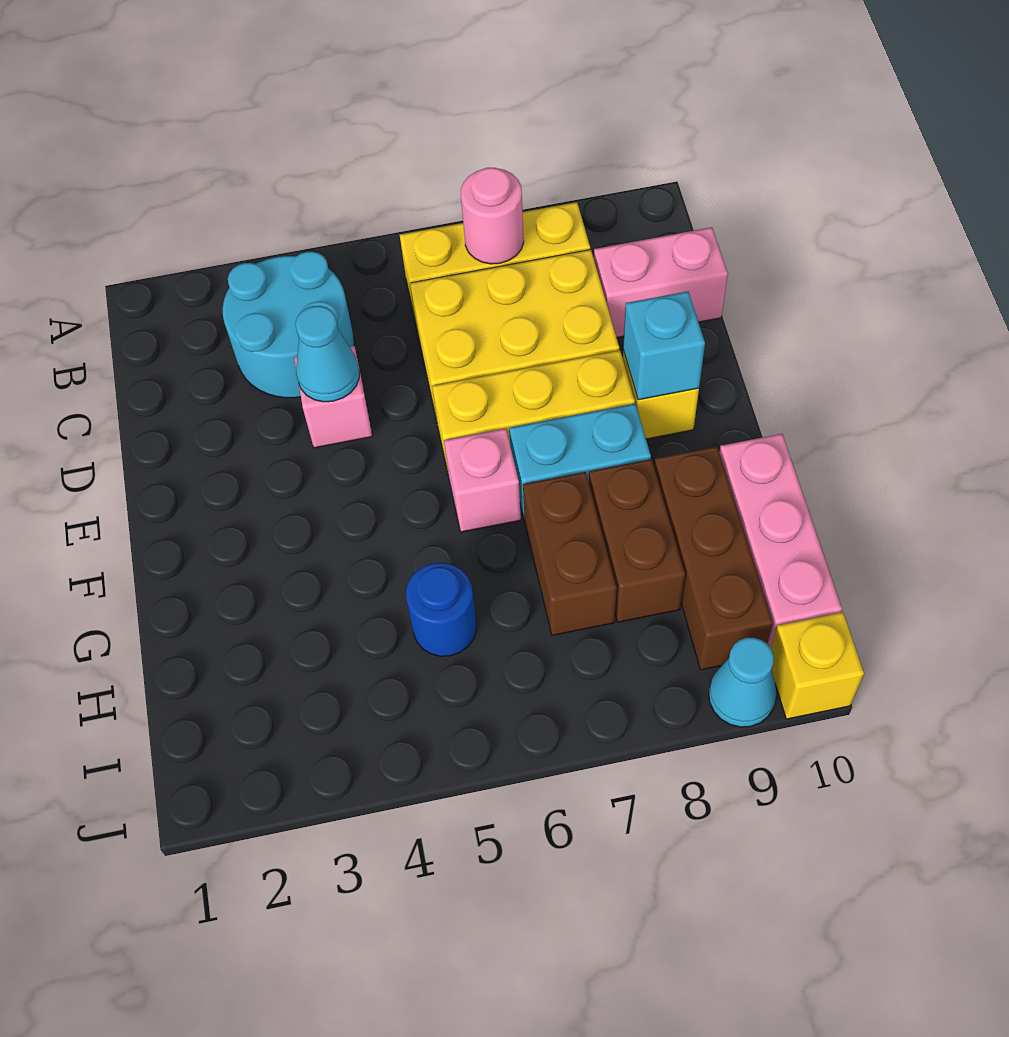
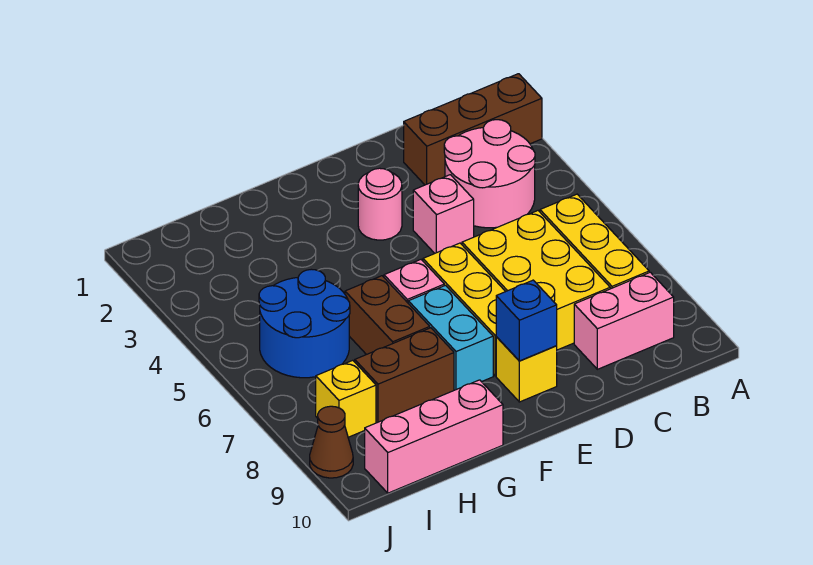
cyan round brick B3:C4 level 1 -> pink round brick B3:C4 level 1
pink round brick B7 level 2 -> pink round brick E3 level 1
pink brick C9:C10 level 1 -> pink brick B9:C9 level 1
cyan cone D4 level 2 -> none
cyan brick E9 level 2 -> blue brick E9 level 2
brown brick G7:H7 level 1 -> brown brick G6:G7 level 1
brown brick G9:I9 level 1 -> brown brick A2:C2 level 1
blue round brick H5 level 1 -> blue round brick H5:I6 level 1
cyan cone J9 level 1 -> brown cone J9 level 1
yellow brick J10 level 1 -> yellow brick I8 level 1

